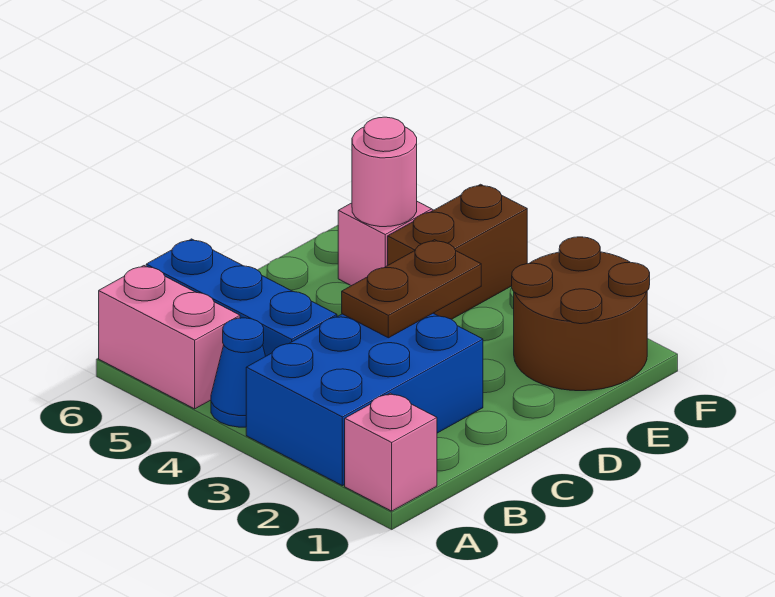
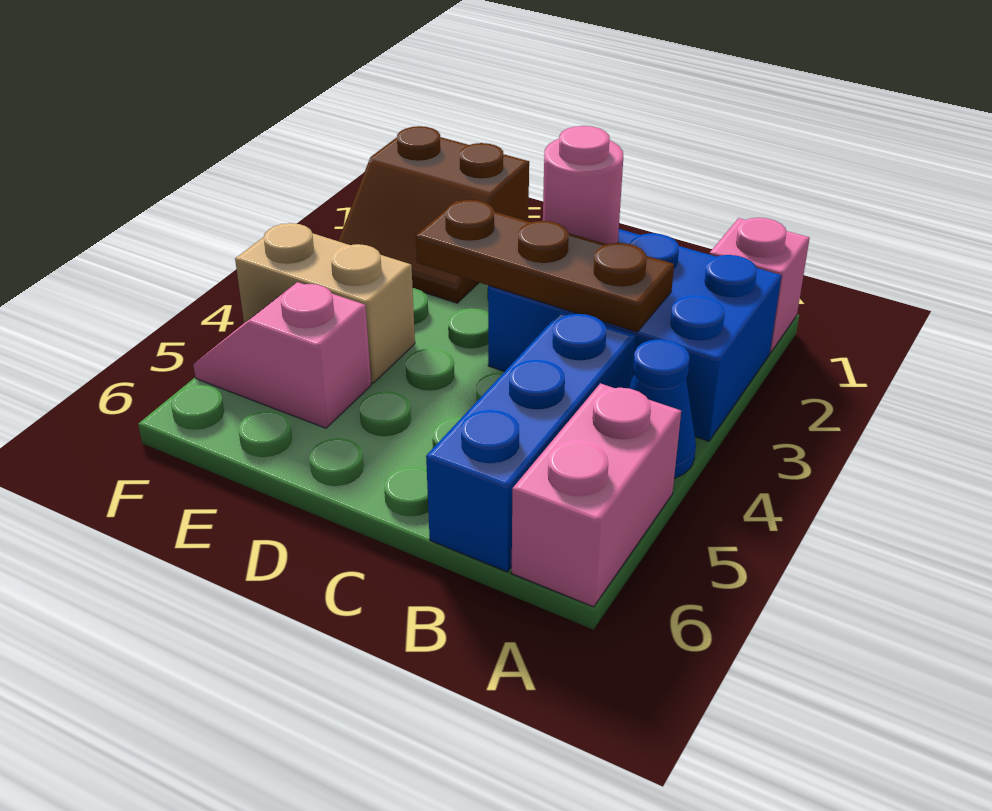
brown plate C3:D3 level 2 -> brown plate B3:D3 level 2
brown round brick E1:F2 level 1 -> brown slope E1:F2 level 1 top 1
brown brick E4:F4 level 1 -> tan brick E4:F4 level 1
pink round brick E5 level 2 -> pink round brick C2 level 2

